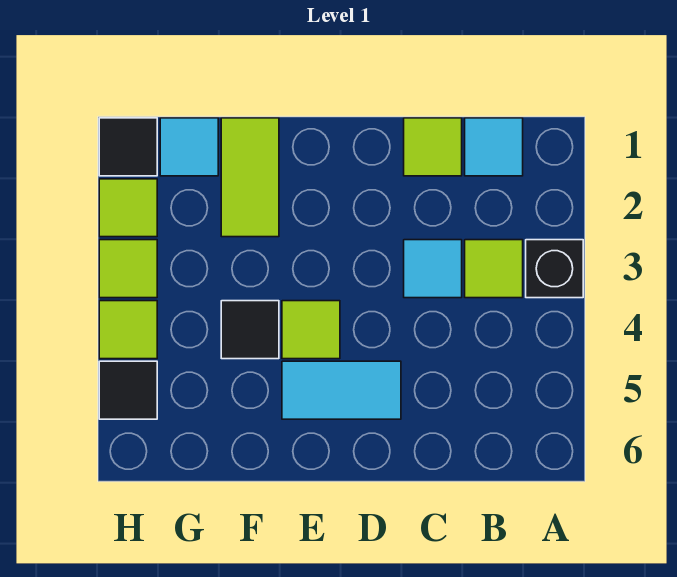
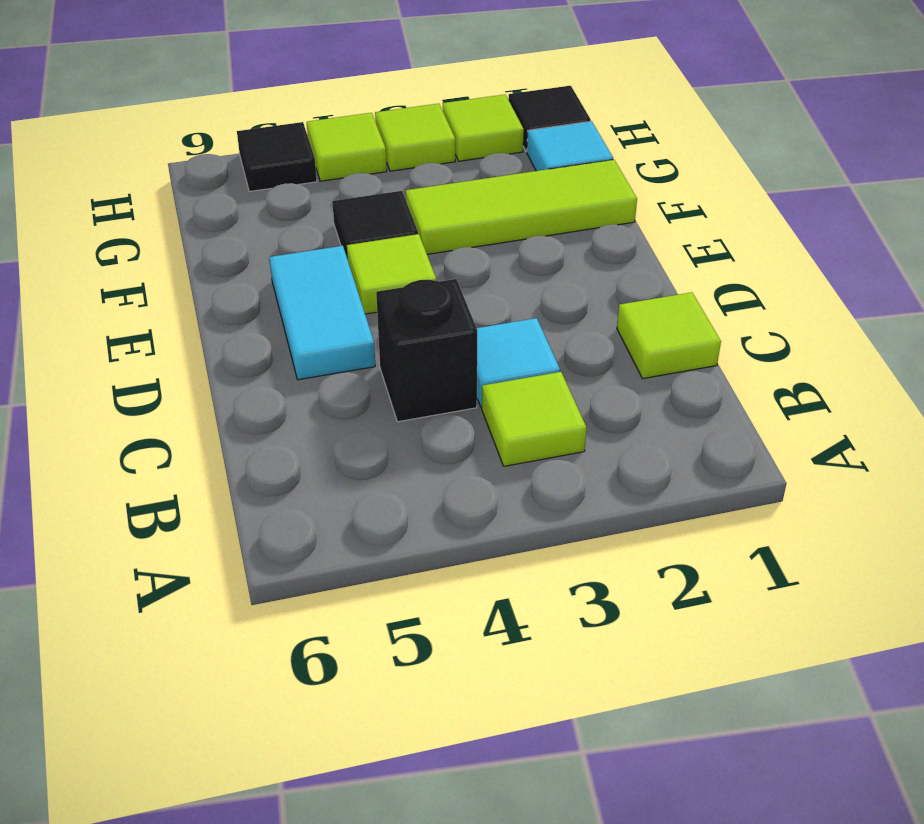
black brick A3 level 1 -> black brick C4 level 1
cyan tile B1 level 1 -> none
lime tile F1:F2 level 1 -> lime tile F1:F3 level 1

